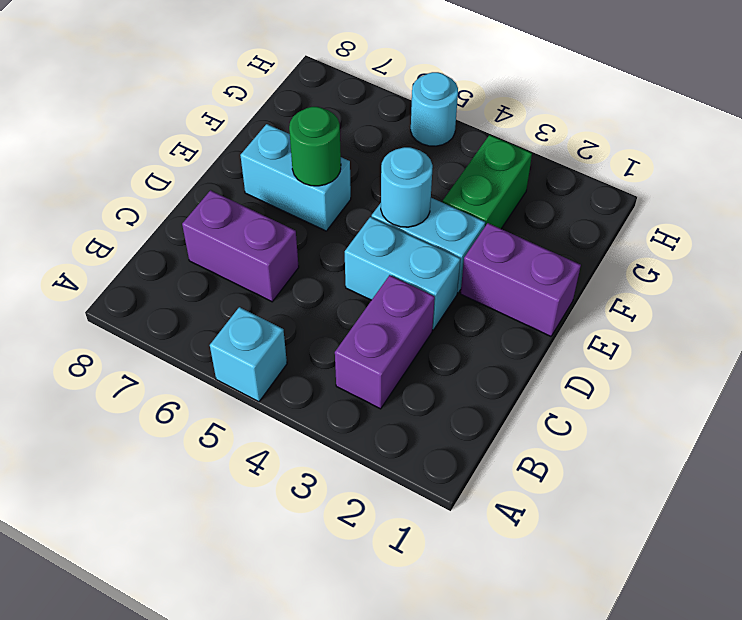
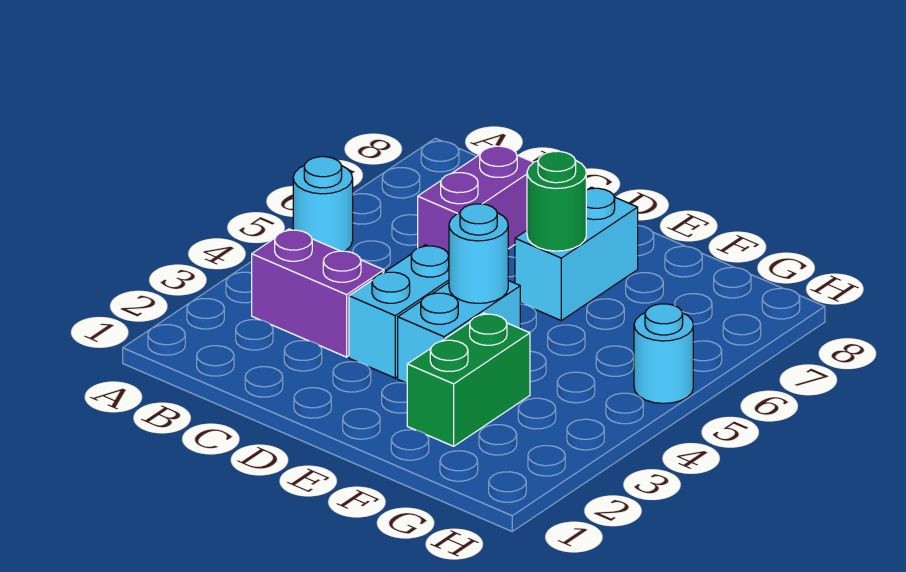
cyan brick A5 level 1 -> cyan round brick A5 level 1
purple brick E1:E2 level 1 -> none
green brick F3:G3 level 1 -> green brick F2:F3 level 1

